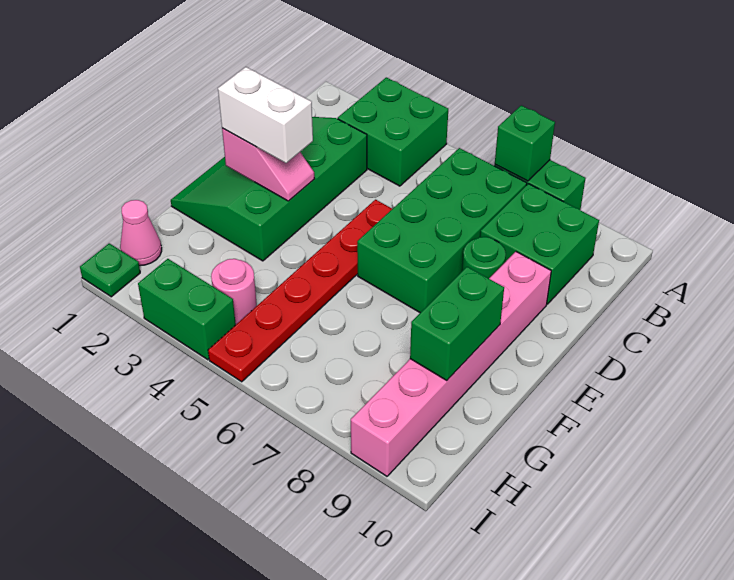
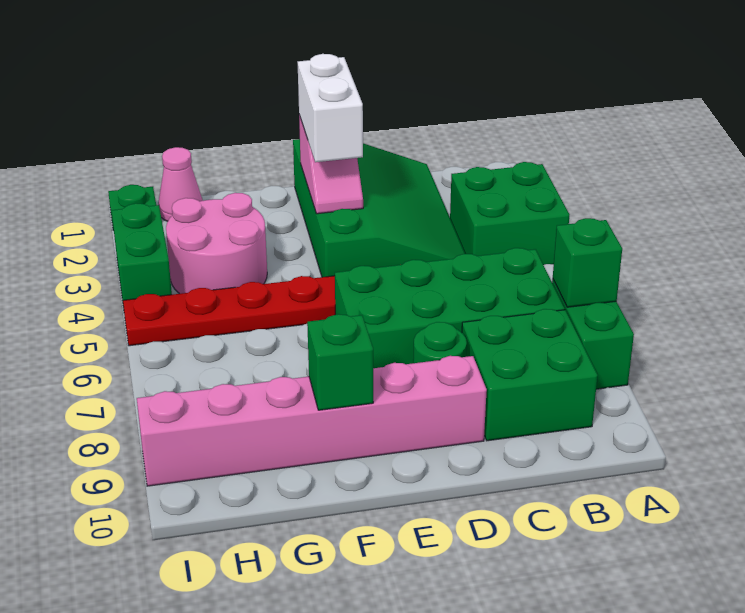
green slope C1:F3 level 1 top 3 -> green slope C1:E4 level 1 top E
green brick F9:G9 level 2 -> green brick F9 level 2
pink round brick H4 level 1 -> pink round brick G3:H4 level 1

